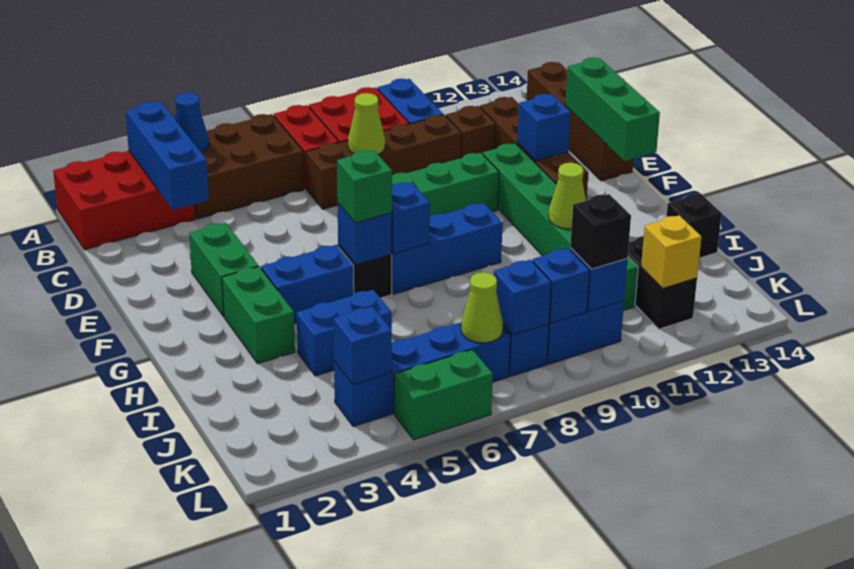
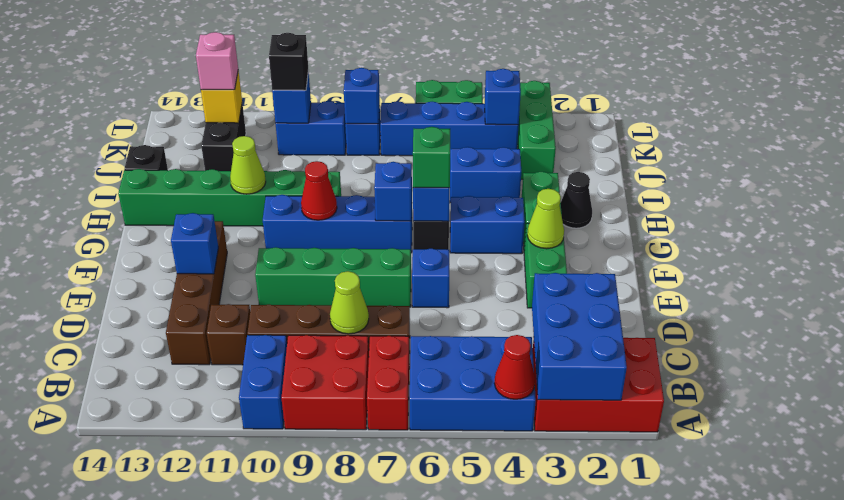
blue brick A3:C3 level 2 -> blue brick A2:C3 level 2
brown brick A4:B6 level 1 -> blue brick A4:B6 level 1
blue cone A4 level 2 -> red cone A4 level 2
brown brick B14:E14 level 1 -> none
green brick D14:F14 level 2 -> green brick J3:L3 level 1
green brick E11:J11 level 1 -> green brick H9:H14 level 1
blue brick G7:G9 level 1 -> blue brick G7:G10 level 1
none -> red cone G9 level 2
none -> black cone H2 level 1
lime cone K7 level 2 -> lime cone F3 level 2
blue brick K9 level 2 -> blue brick E6 level 1
none -> pink brick K12 level 3

